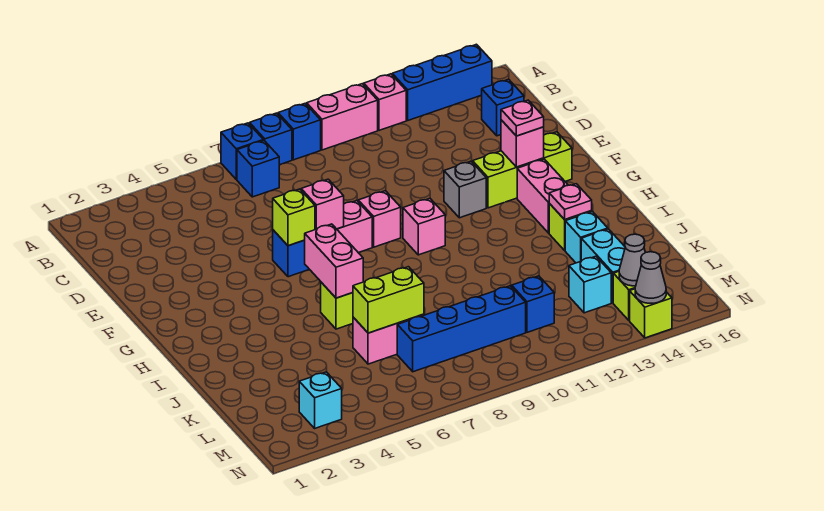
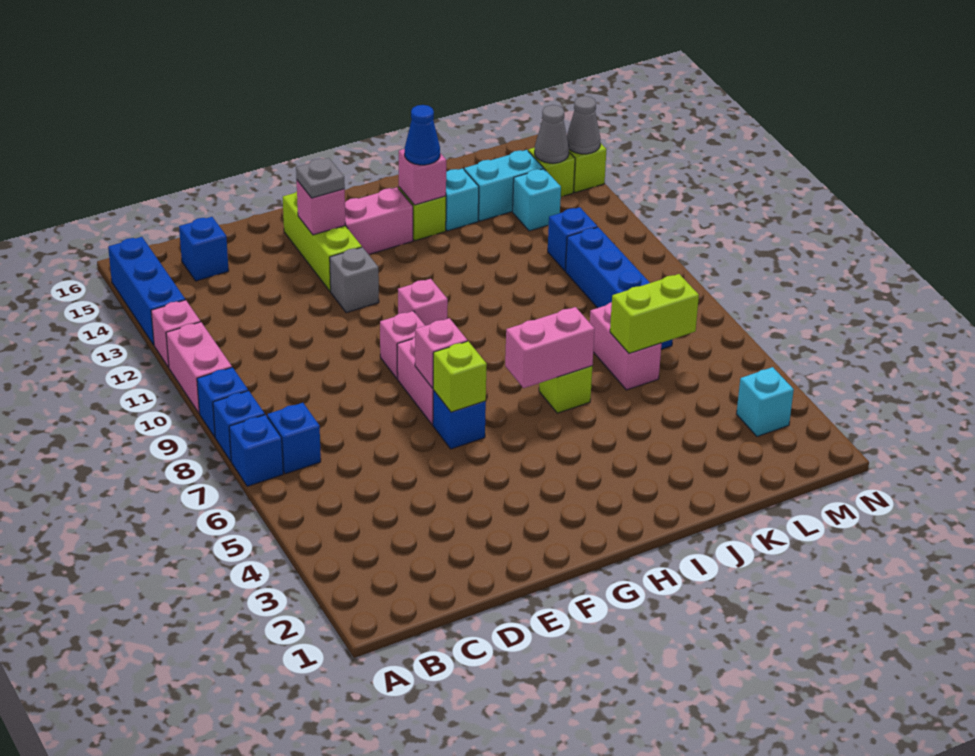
pink plate F14 level 3 -> grey plate F14 level 3
pink plate I14 level 2 -> pink brick I14 level 2
none -> blue cone I14 level 3
lime brick K6:K7 level 2 -> lime brick K6:L6 level 2

